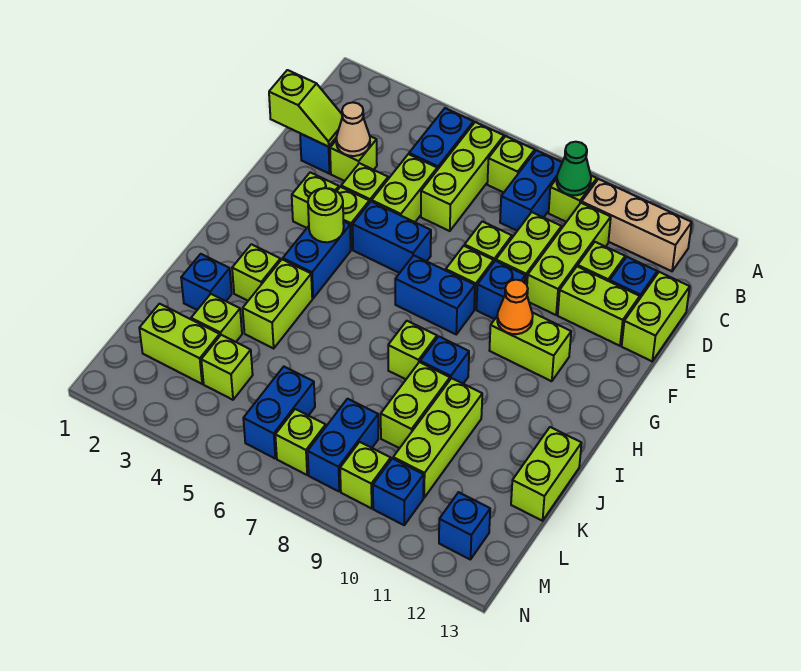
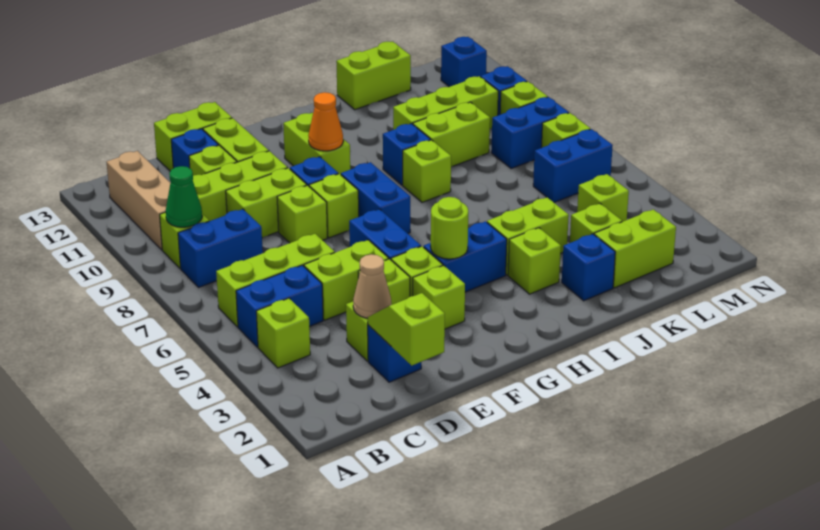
lime brick B7 level 1 -> lime brick B4 level 1
lime brick L2:L3 level 1 -> lime brick K2:L2 level 1

